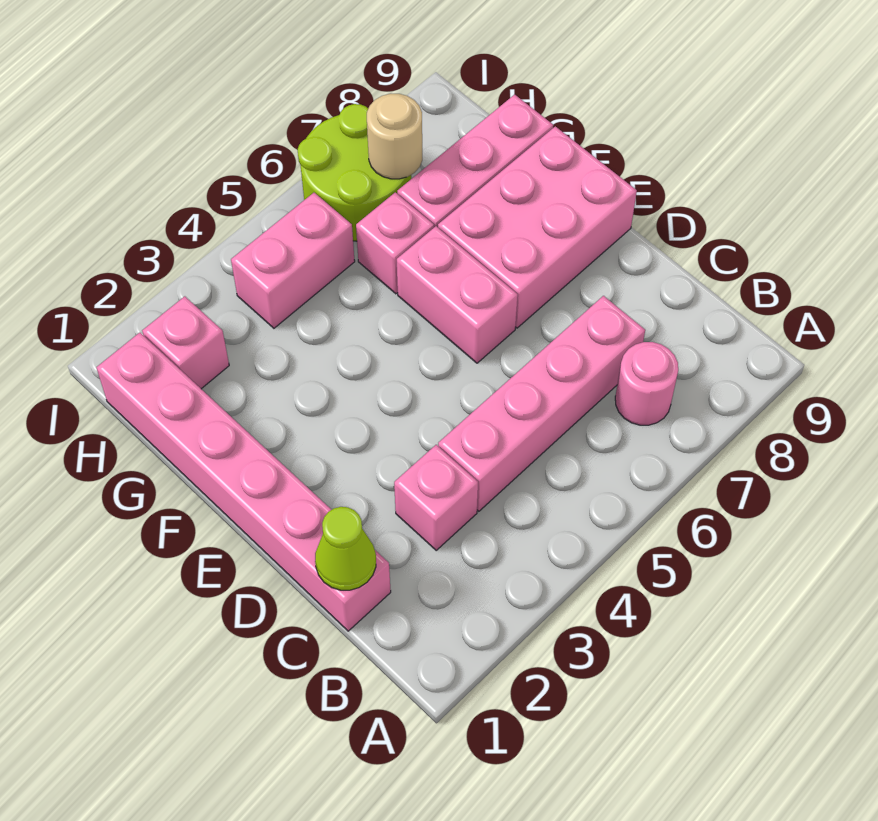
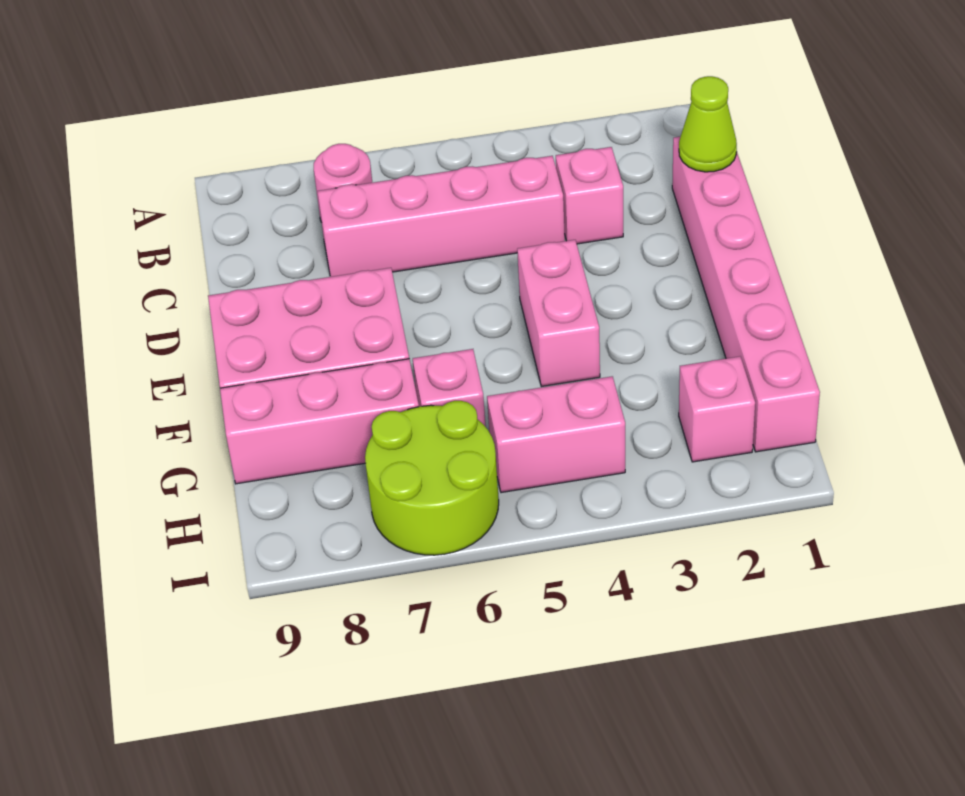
pink brick E6:F6 level 1 -> pink brick E4:F4 level 1
tan round brick H7 level 2 -> none

